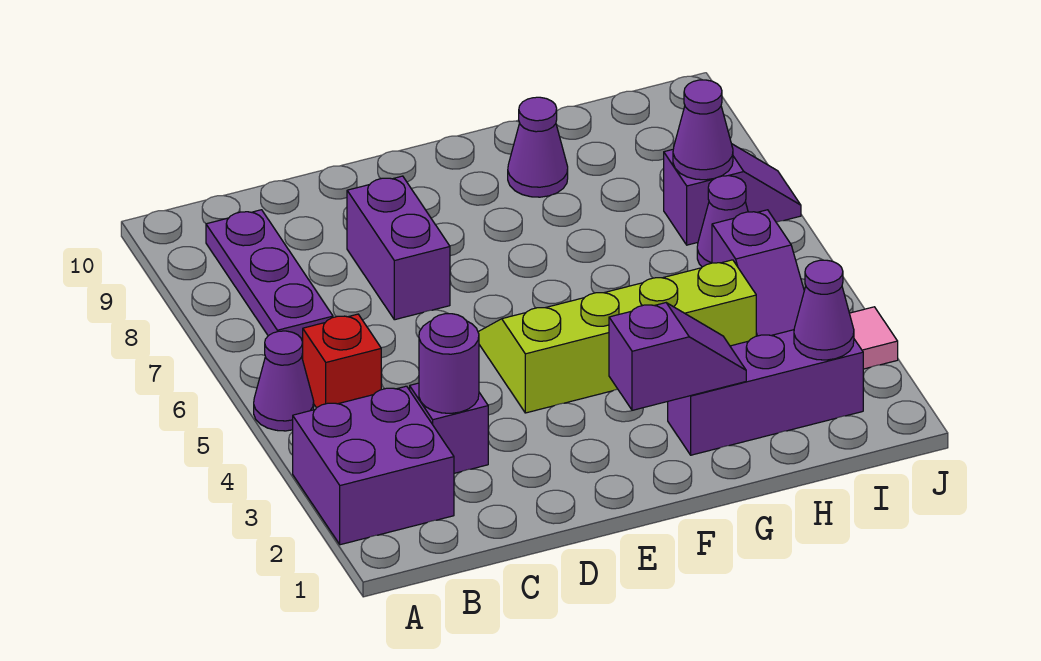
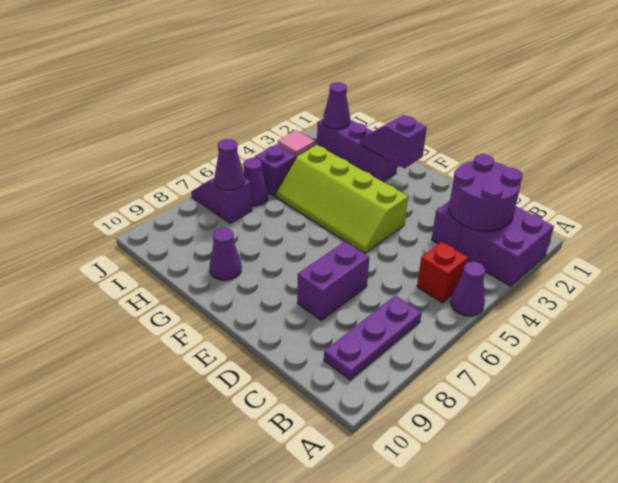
purple round brick C3 level 2 -> purple round brick B2:C3 level 2

